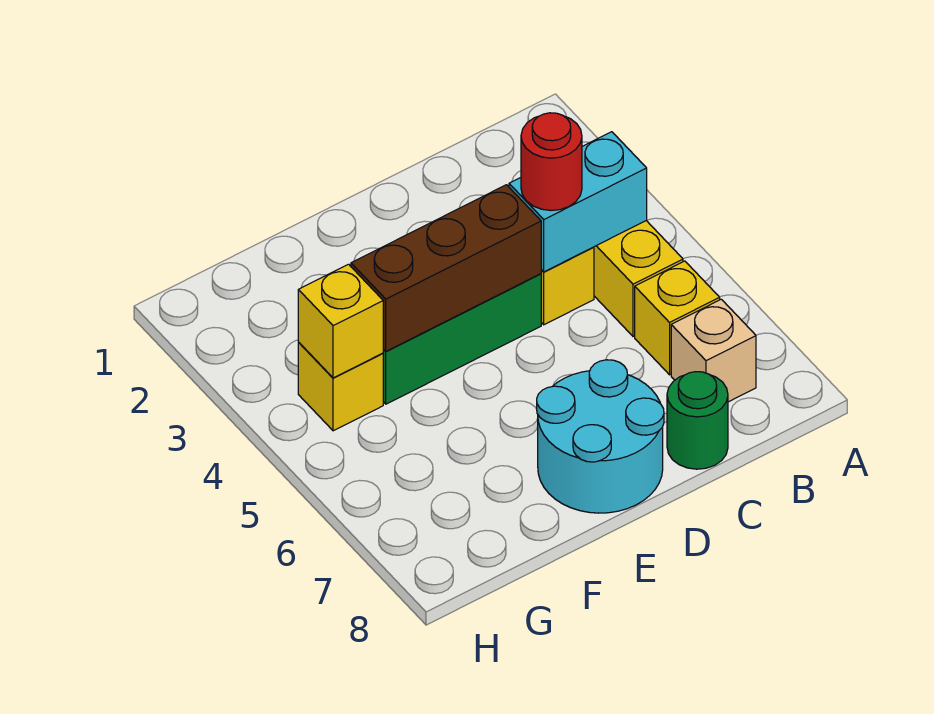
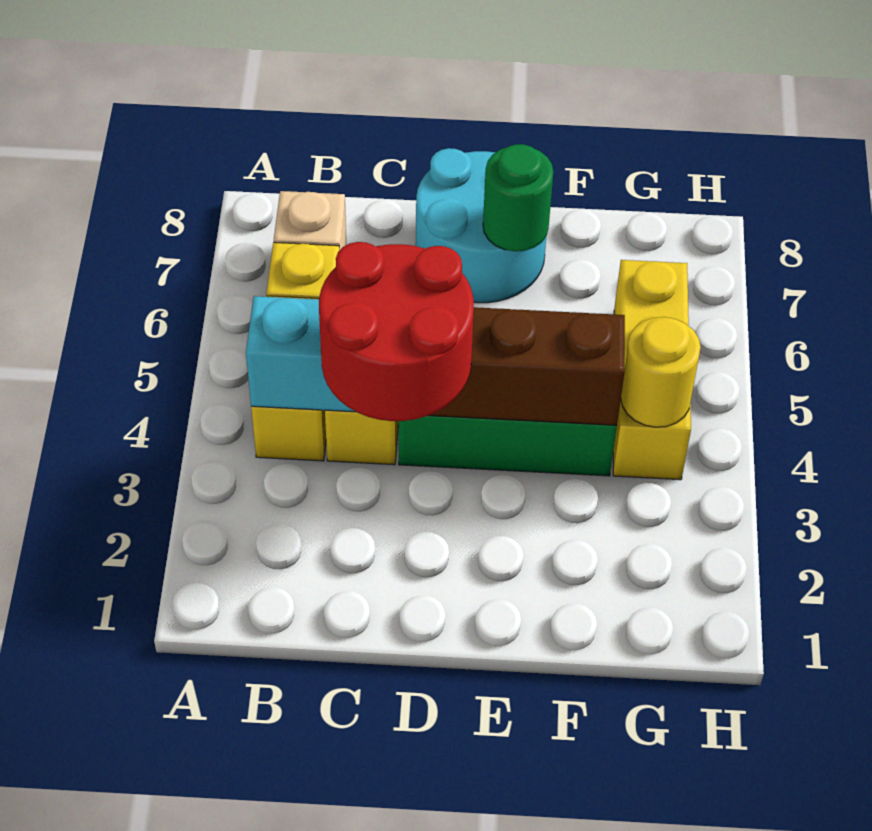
red round brick C4 level 3 -> red round brick C3:D4 level 3
green round brick C8 level 1 -> green round brick E7 level 2
yellow brick G4 level 1 -> yellow brick G4:G6 level 1
yellow brick G4 level 2 -> yellow round brick G4 level 2

